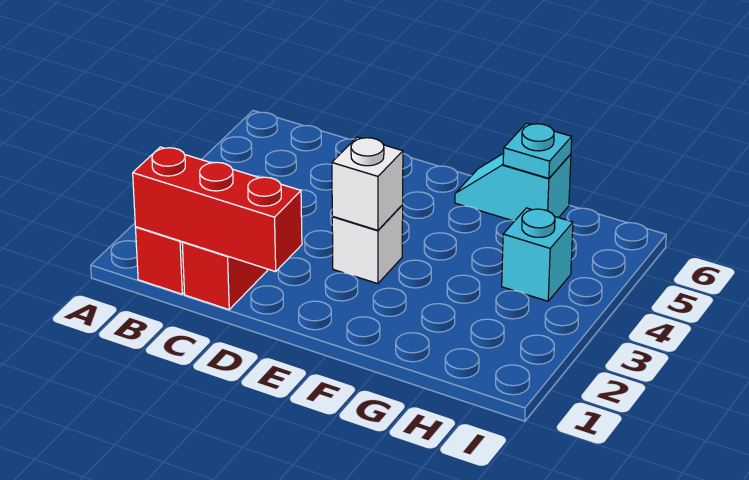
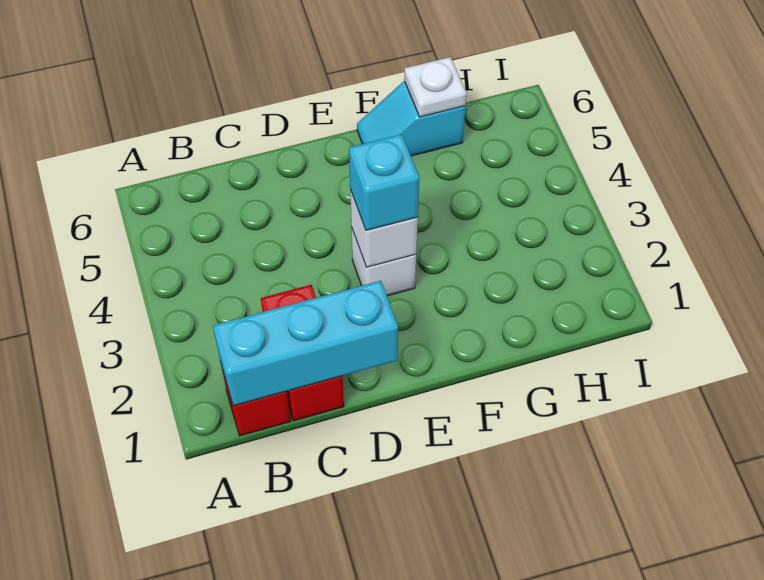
red brick B1:D1 level 2 -> cyan brick B1:D1 level 2
cyan plate G6 level 2 -> white plate G6 level 2
cyan brick H4 level 1 -> cyan brick E3 level 3

